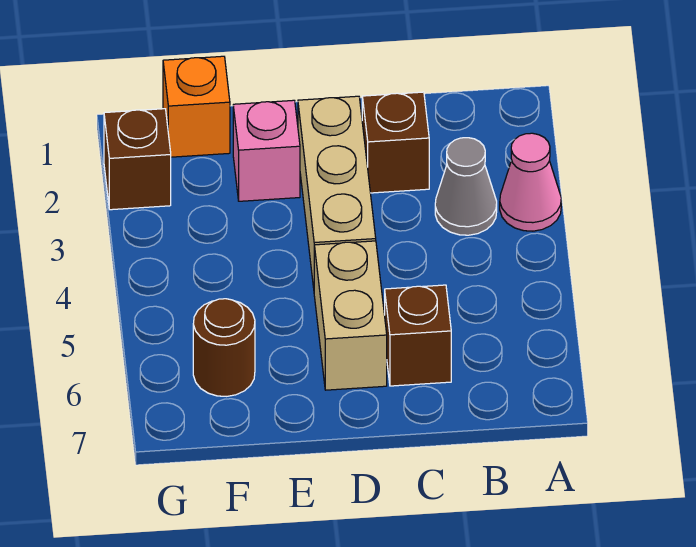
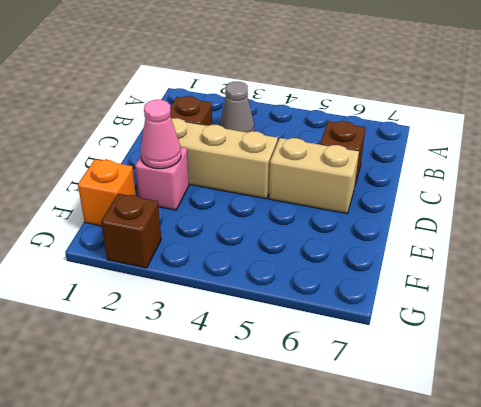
pink cone A3 level 1 -> pink cone E2 level 2
brown round brick F6 level 1 -> none

